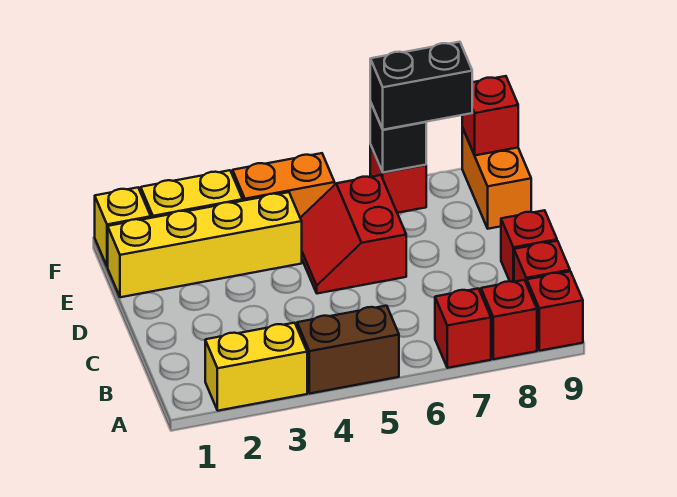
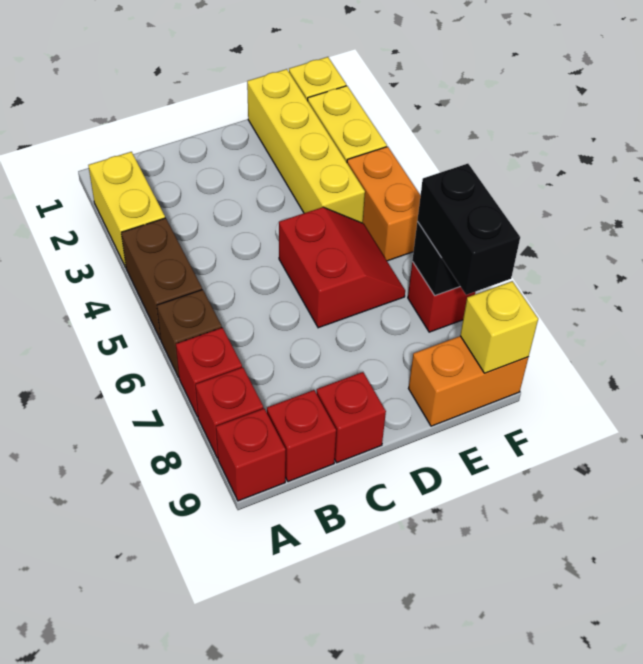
none -> brown brick A6 level 1
red slope D5:E6 level 1 top 6 -> red slope D5:E6 level 1 top D
red brick F9 level 2 -> yellow brick F9 level 2

